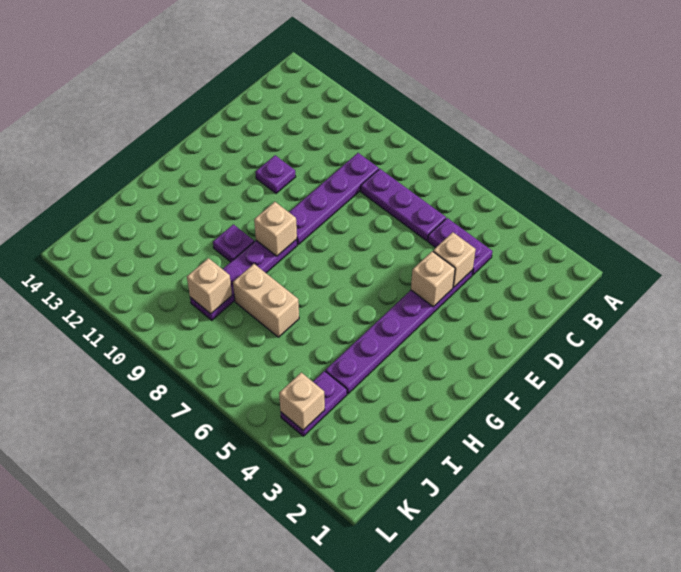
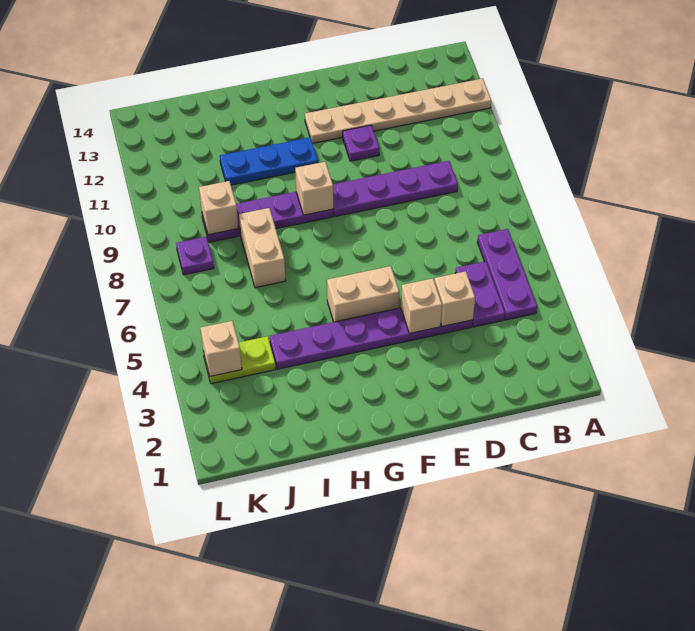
none -> tan plate A12:F12 level 1
purple plate C6:C8 level 1 -> purple plate B4:B6 level 1
none -> tan brick F5:G5 level 1
none -> blue plate G11:I11 level 1
purple plate H10 level 1 -> purple plate K8 level 1
purple plate J4:K4 level 1 -> lime plate J4:K4 level 1

